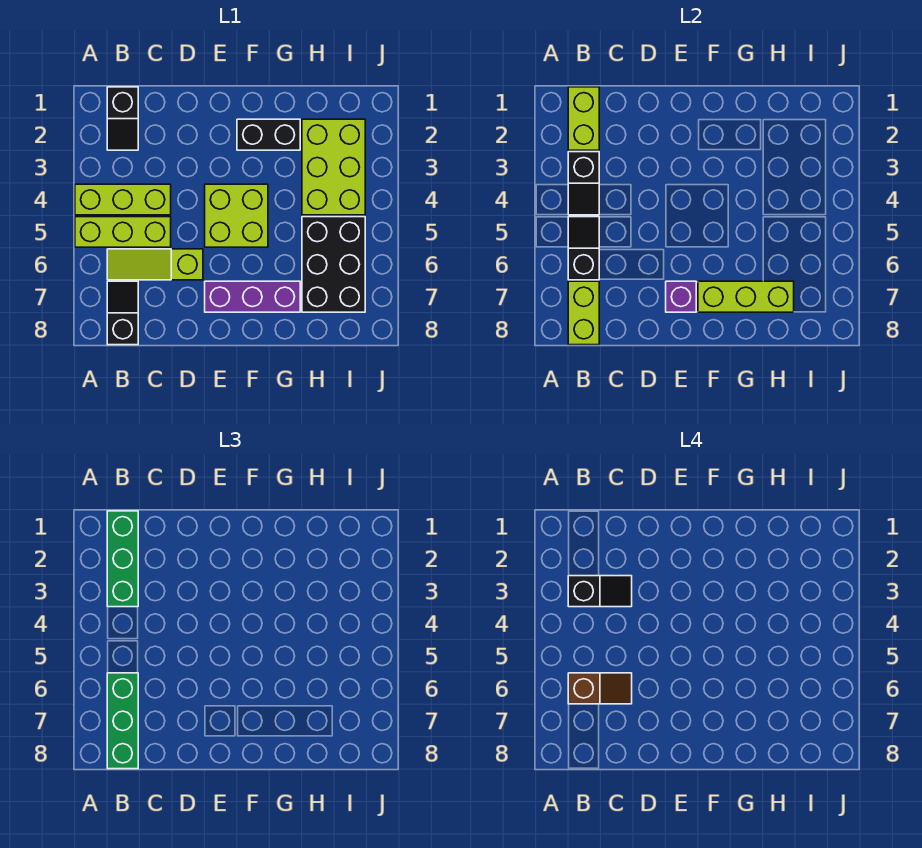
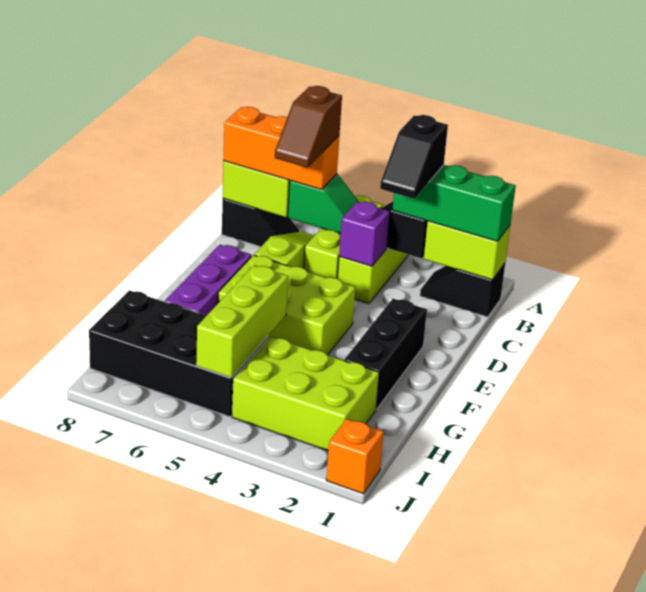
black slope B5:B6 level 2 top 6 -> green slope B5:B6 level 2 top 6
green brick B6:B8 level 3 -> orange brick B6:B8 level 3
lime brick E4:F5 level 1 -> lime brick E4:F6 level 1
purple brick E7 level 2 -> purple brick C4 level 2
black brick F2:G2 level 1 -> black brick E2:G2 level 1
lime brick F7:H7 level 2 -> lime brick G5:I5 level 2
black brick H5:I7 level 1 -> black brick H5:I8 level 1
none -> orange brick J1 level 1

